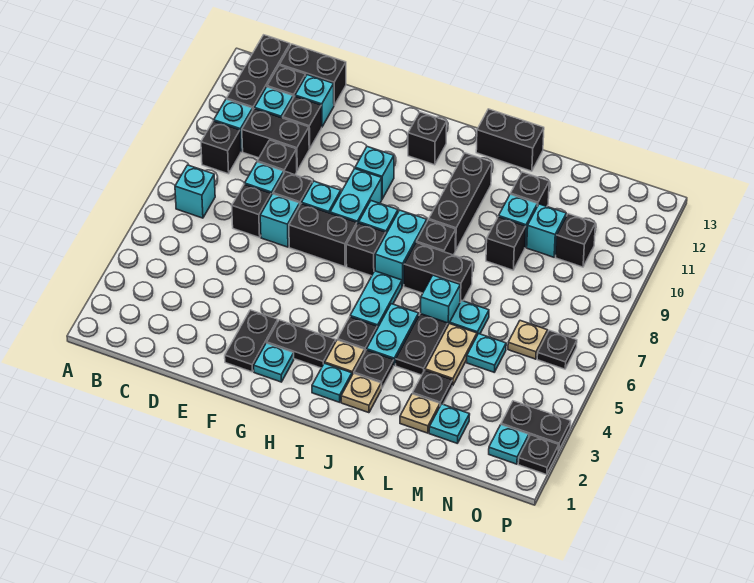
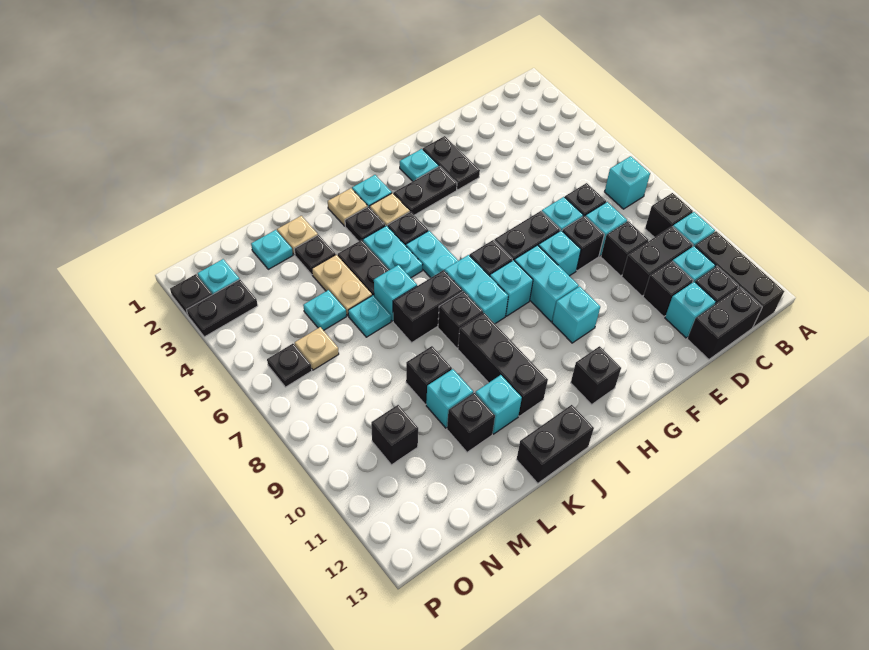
cyan brick M10 level 1 -> cyan brick K11 level 1

